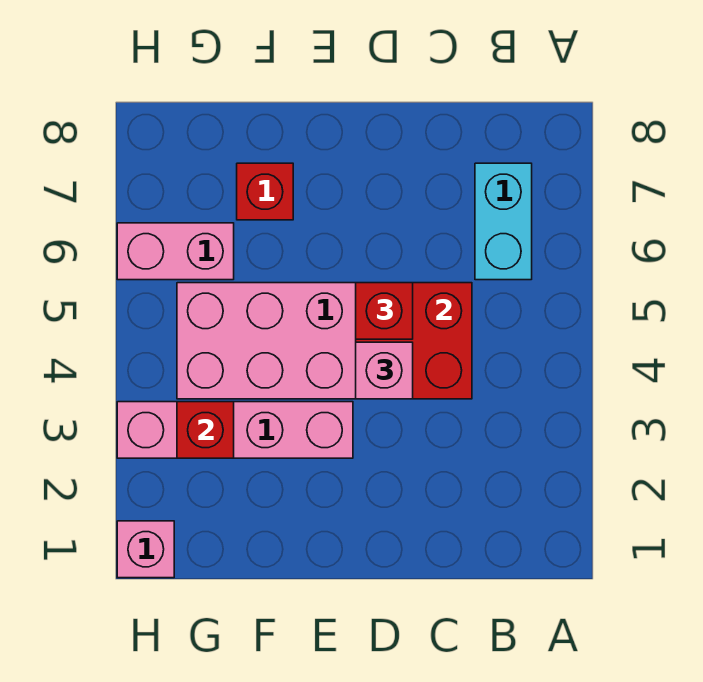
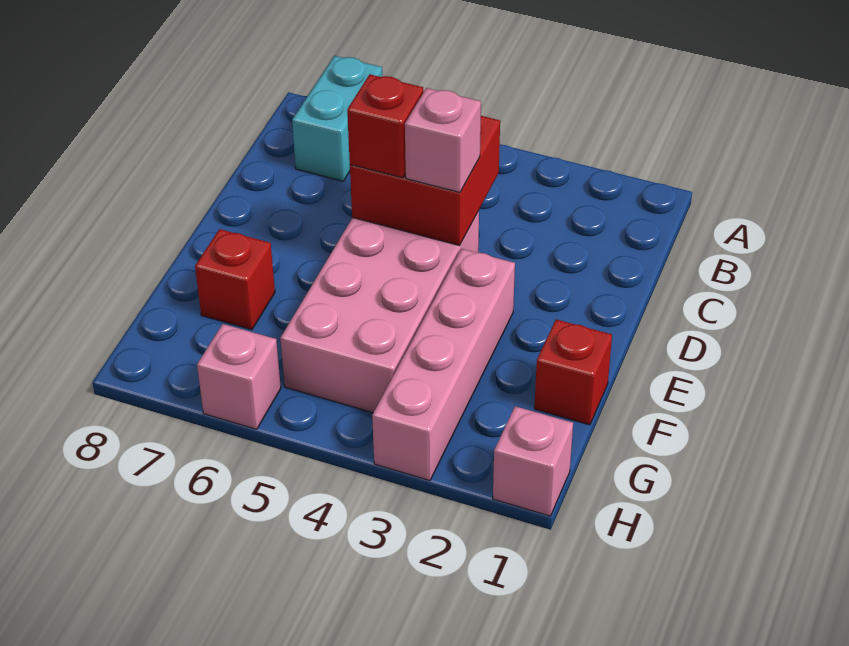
cyan brick B6:B7 level 1 -> cyan brick A7:B7 level 1
red brick G3 level 2 -> red brick F1 level 1
pink brick G6:H6 level 1 -> pink brick H6 level 1

